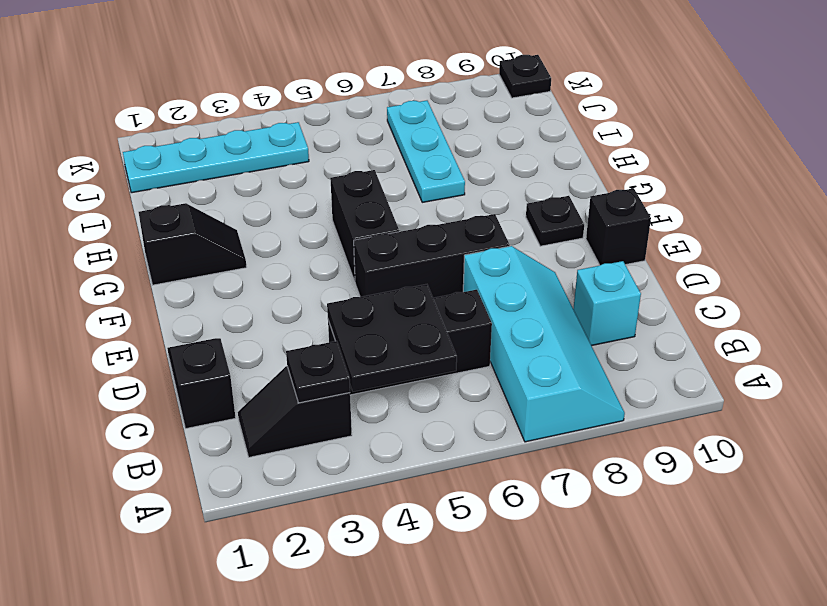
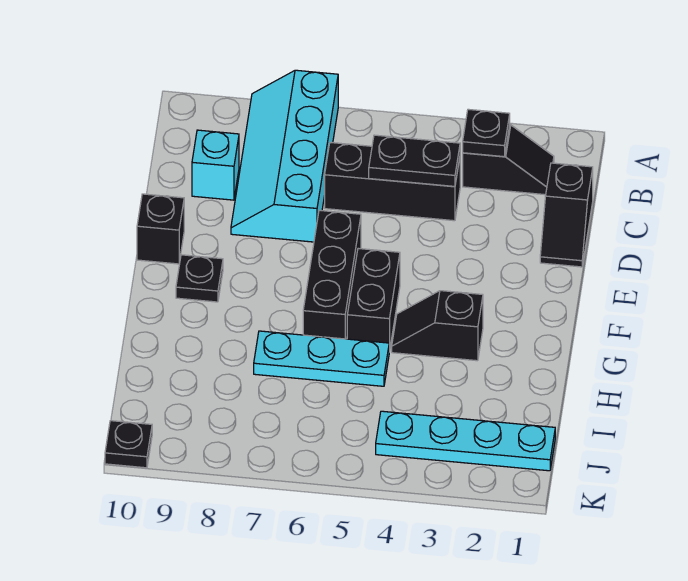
black plate B4:C5 level 2 -> black plate C4:C5 level 2
black brick E5:E7 level 1 -> black brick E6:G6 level 1
black slope G1:G2 level 1 top 1 -> black slope G3:G4 level 1 top 3
cyan plate H7:J7 level 1 -> cyan plate H5:H7 level 1

